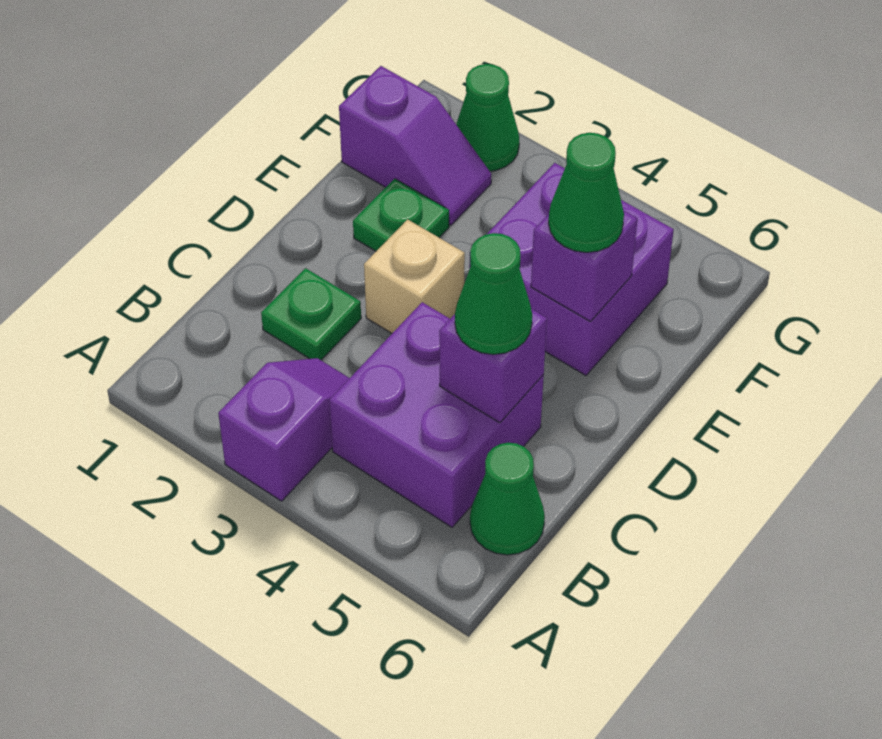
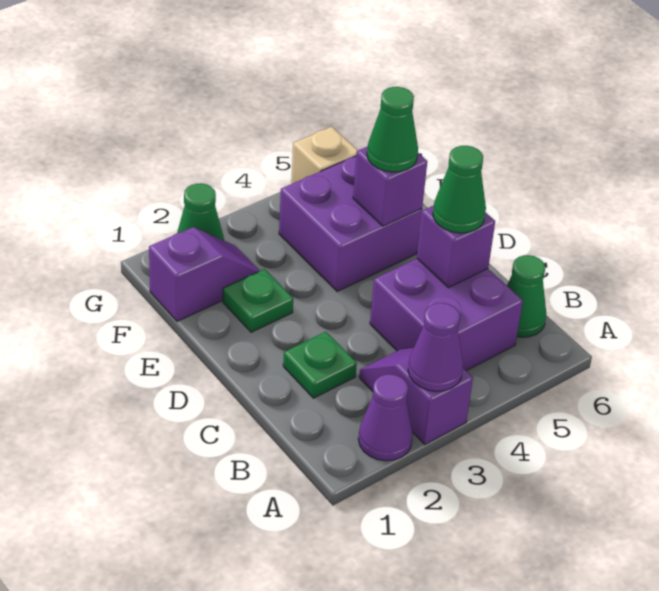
none -> purple cone A2 level 1
none -> purple cone A3 level 2
tan brick D3 level 1 -> tan brick G5 level 1

